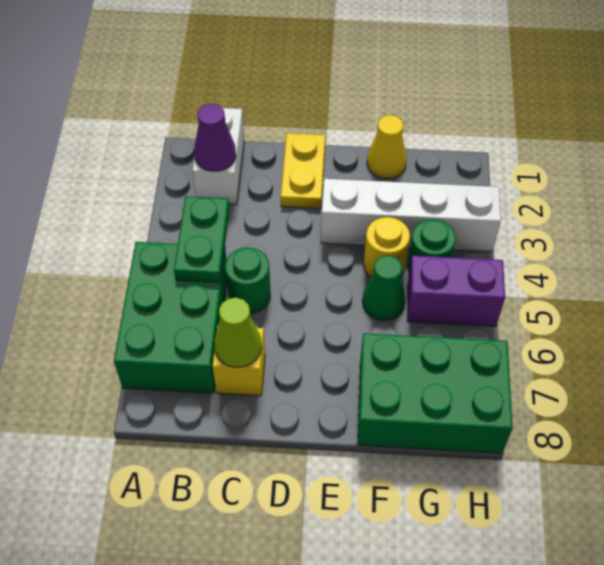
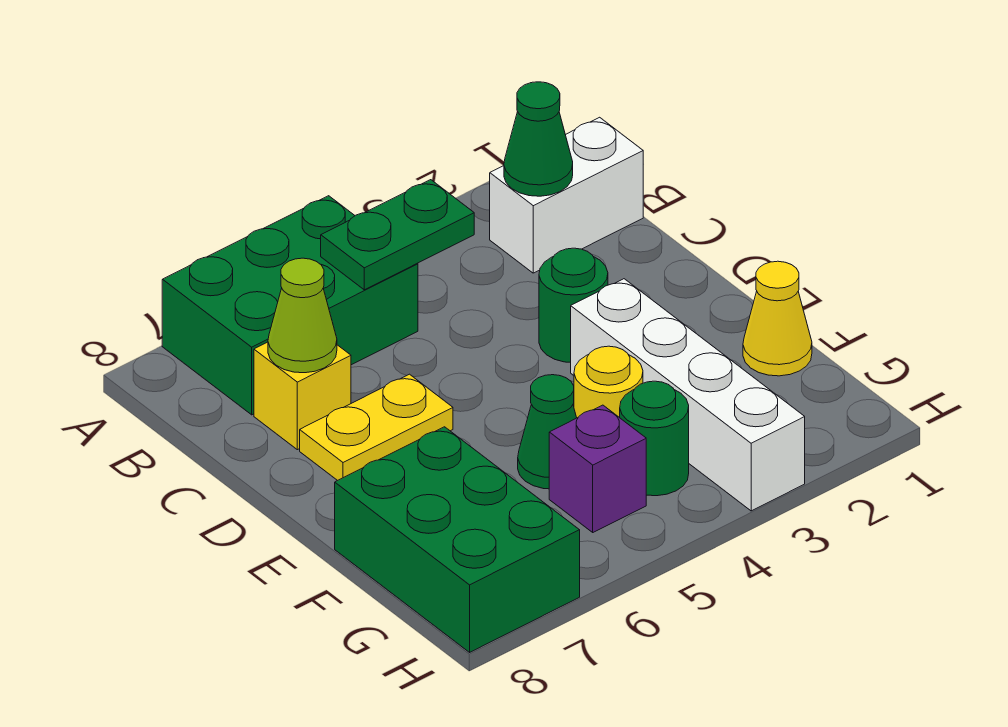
purple cone B2 level 2 -> green cone B2 level 2
green round brick C5 level 1 -> green round brick D3 level 1
yellow plate D1:D2 level 1 -> yellow plate D6:D7 level 1
purple brick G5:H5 level 1 -> purple brick G5 level 1

